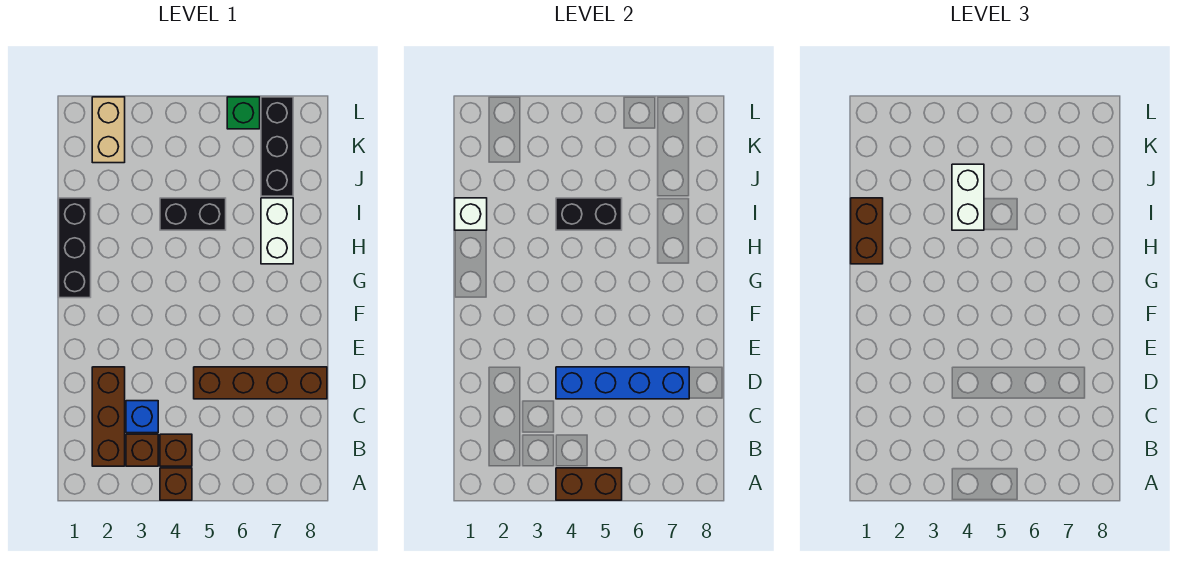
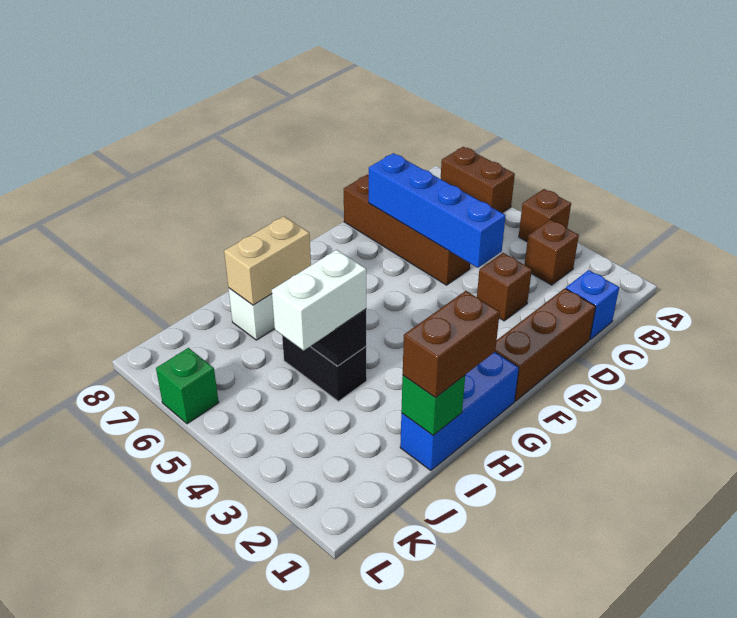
brown brick A4:A5 level 2 -> brown brick A6:A7 level 1
brown brick B2:D2 level 1 -> brown brick D1:F1 level 1
brown brick B4 level 1 -> brown brick D3 level 1
blue brick C3 level 1 -> blue brick C1 level 1
black brick G1:I1 level 1 -> blue brick G1:I1 level 1
white brick I1 level 2 -> green brick I1 level 2
black brick J7:L7 level 1 -> none
tan brick K2:L2 level 1 -> tan brick H7:I7 level 2

